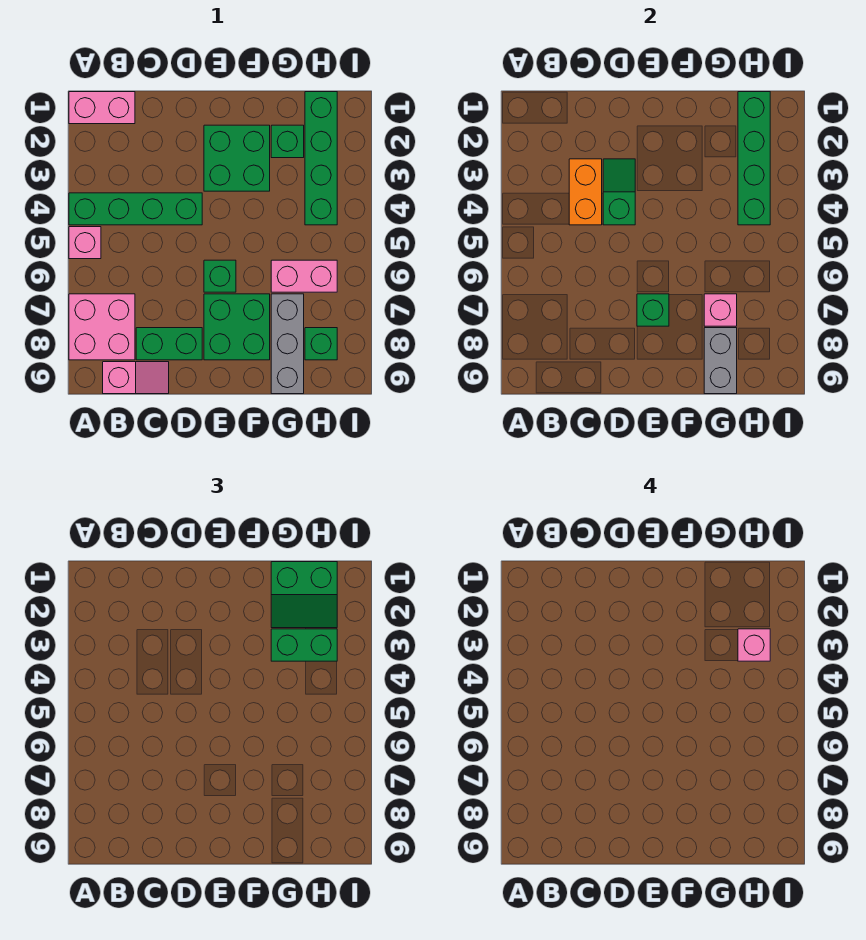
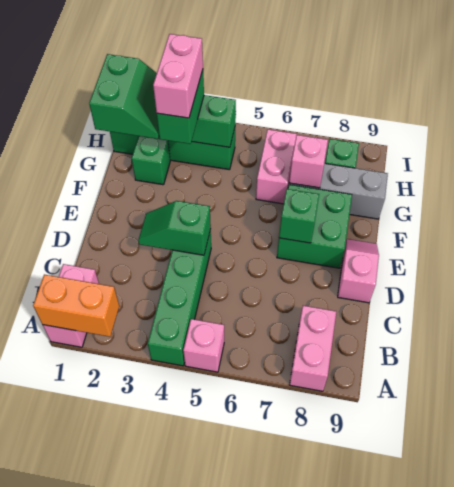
pink brick A7:B8 level 1 -> pink brick A8:B8 level 1
pink slope B9:C9 level 1 top B -> pink slope D9:E9 level 1 top D
orange brick C3:C4 level 2 -> orange brick A1:A2 level 2
green brick C8:D8 level 1 -> none
green brick E2:F3 level 1 -> none
green brick E6 level 1 -> none
grey brick G8:G9 level 2 -> none
pink brick H3 level 4 -> pink brick G3:H3 level 4

